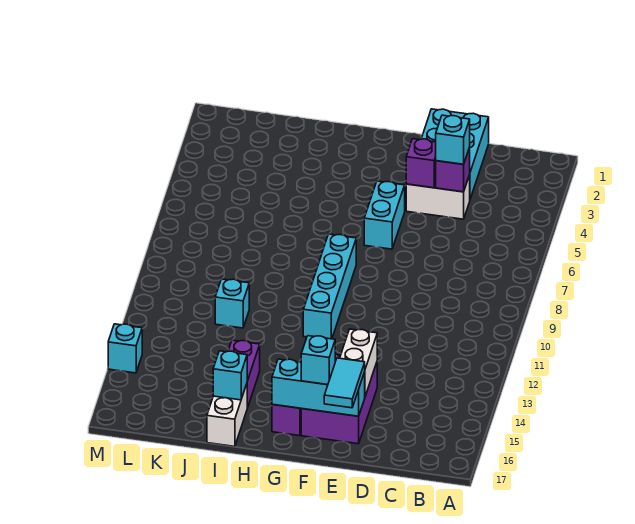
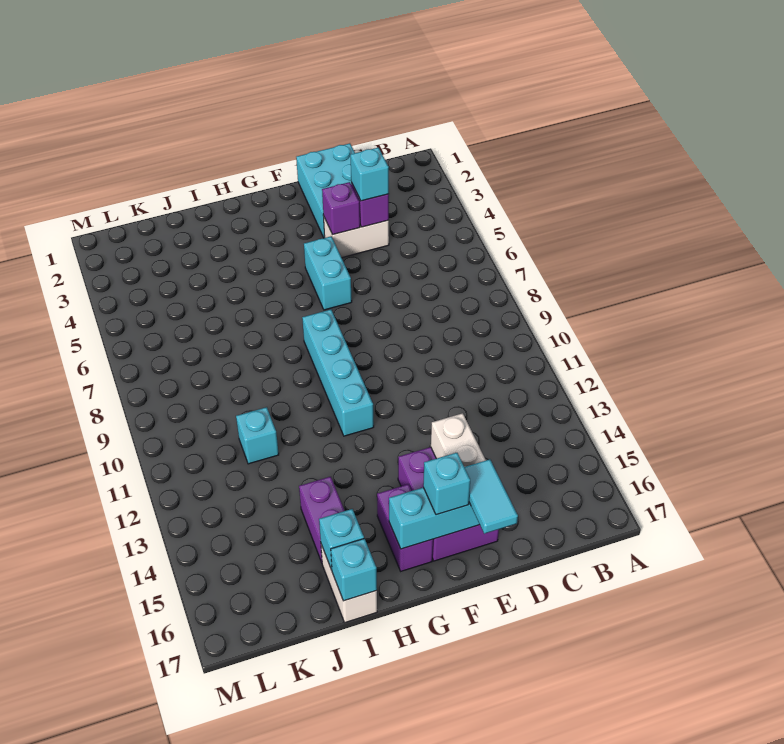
cyan brick M14 level 1 -> cyan brick I17 level 2

